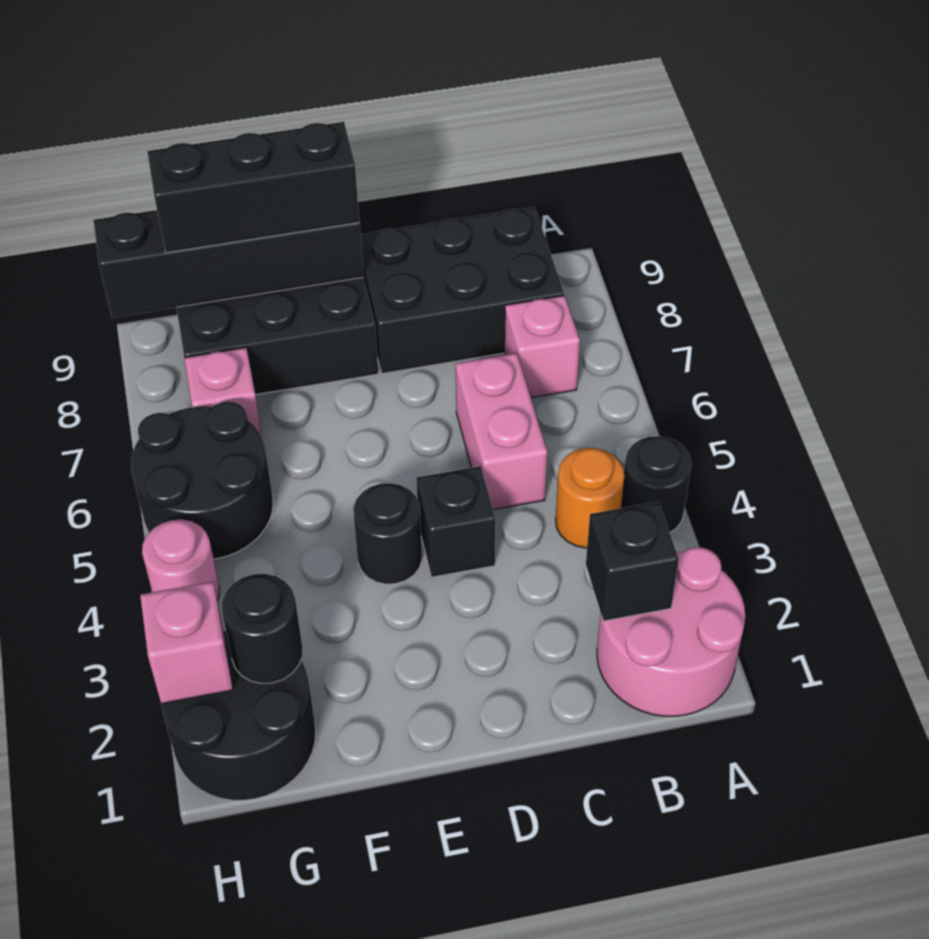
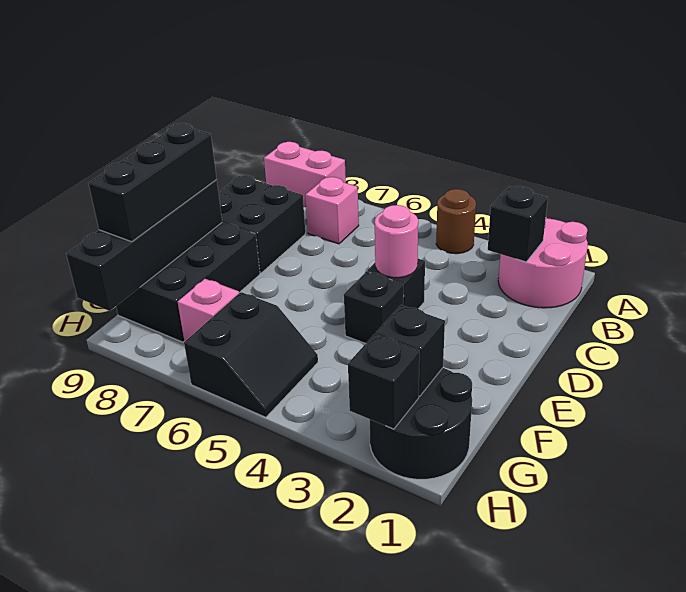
black round brick A4 level 1 -> brown round brick A4 level 1
orange round brick B4 level 1 -> none
black brick B8:D9 level 1 -> black brick C8:D9 level 1
pink brick C5:C6 level 1 -> pink brick A8:A9 level 1
black round brick E4 level 1 -> black brick E4 level 1
black round brick G2 level 2 -> black brick G2 level 2
black round brick G5:H6 level 1 -> black slope G5:H6 level 1 top 6
pink brick H2 level 2 -> black brick H2 level 2
pink round brick H4 level 1 -> pink round brick D4 level 2

